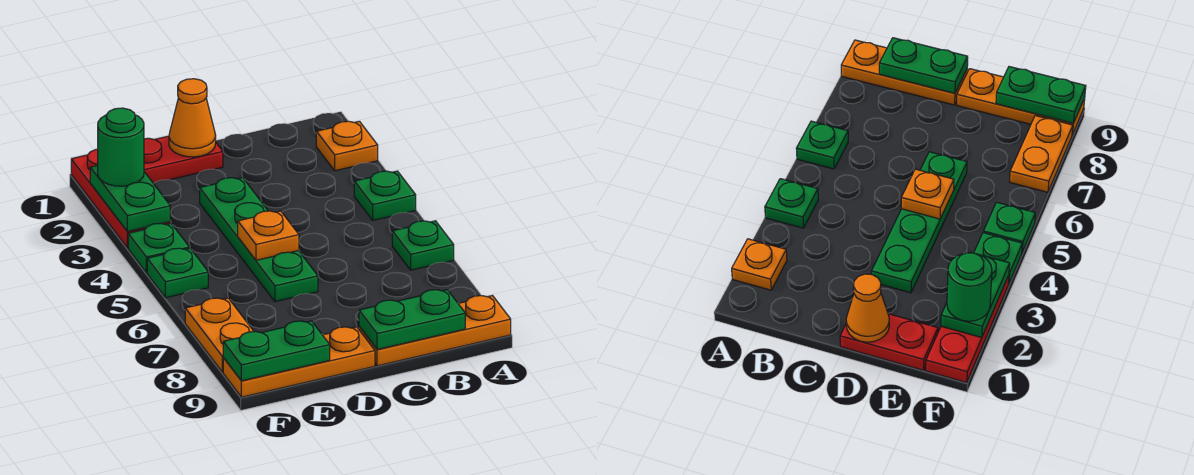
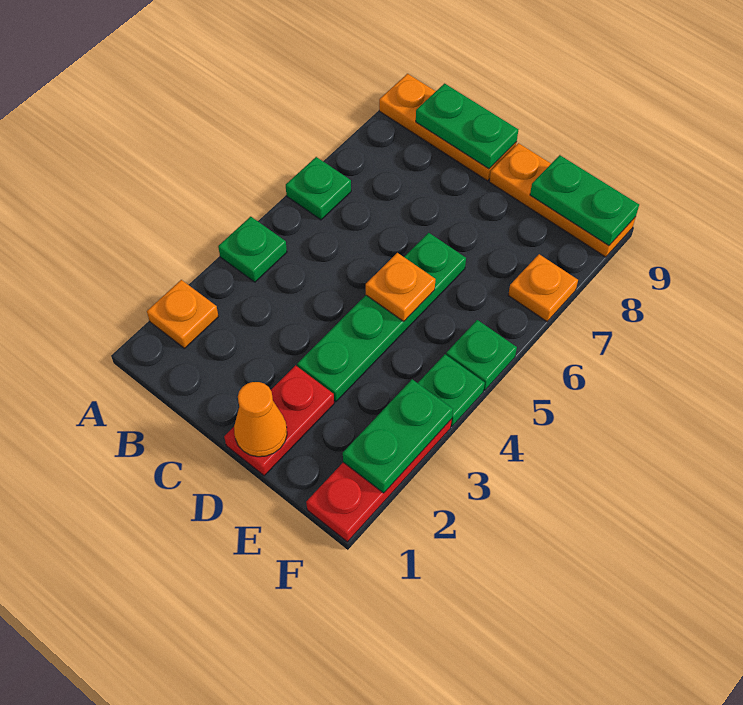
red plate D1:E1 level 1 -> red plate D1:D2 level 1
green round brick F2 level 3 -> none
orange plate F7:F8 level 1 -> orange plate F7 level 1

